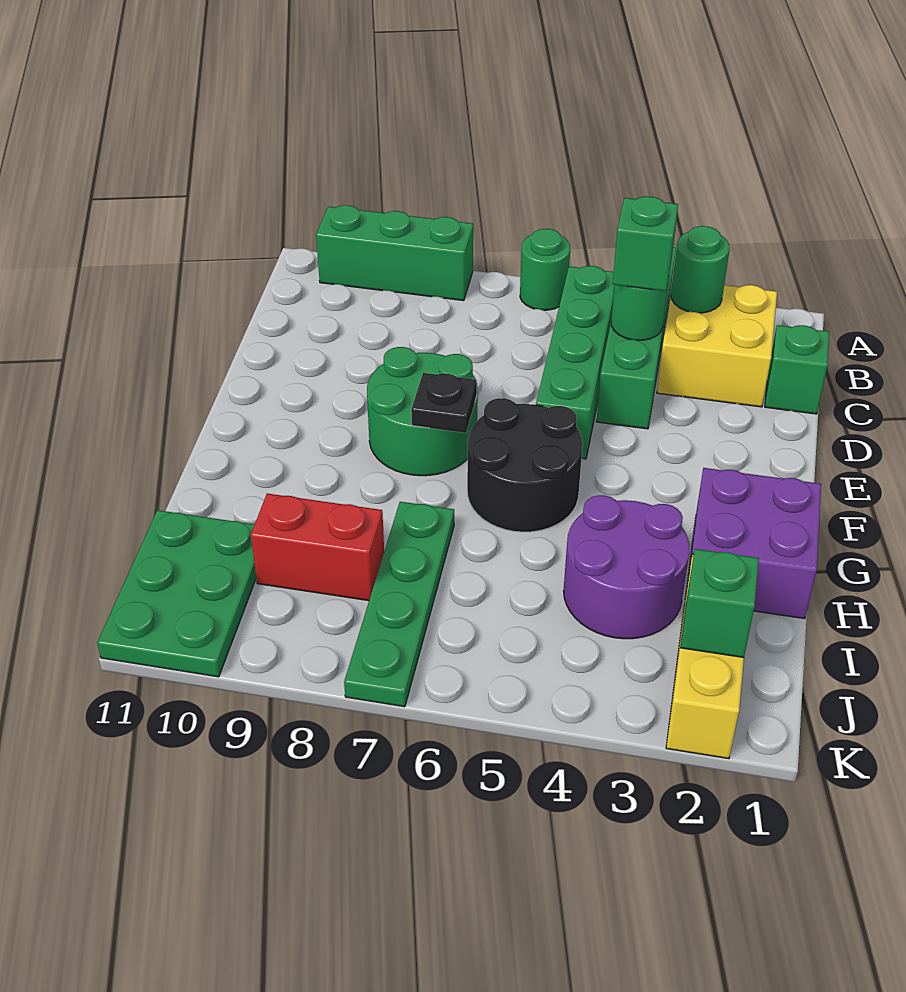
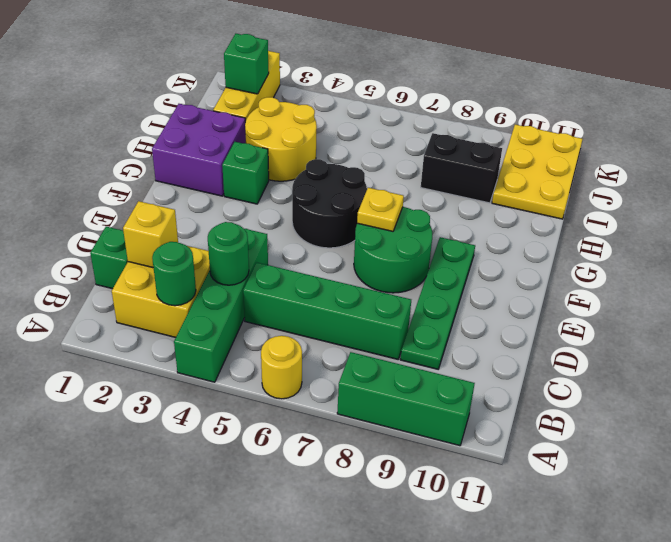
green round brick A6 level 1 -> yellow round brick A6 level 1
green brick B5:E5 level 1 -> green brick C5:C8 level 1
none -> yellow brick C2 level 2
green brick C4 level 3 -> green brick G3 level 1
black plate F7 level 2 -> yellow plate F7 level 2
purple round brick H3:I4 level 1 -> yellow round brick H3:I4 level 1
green plate H7:K7 level 1 -> green plate C9:F9 level 1
red brick I8:I9 level 1 -> black brick I8:I9 level 1
green plate I10:K11 level 1 -> yellow plate I10:K11 level 1

